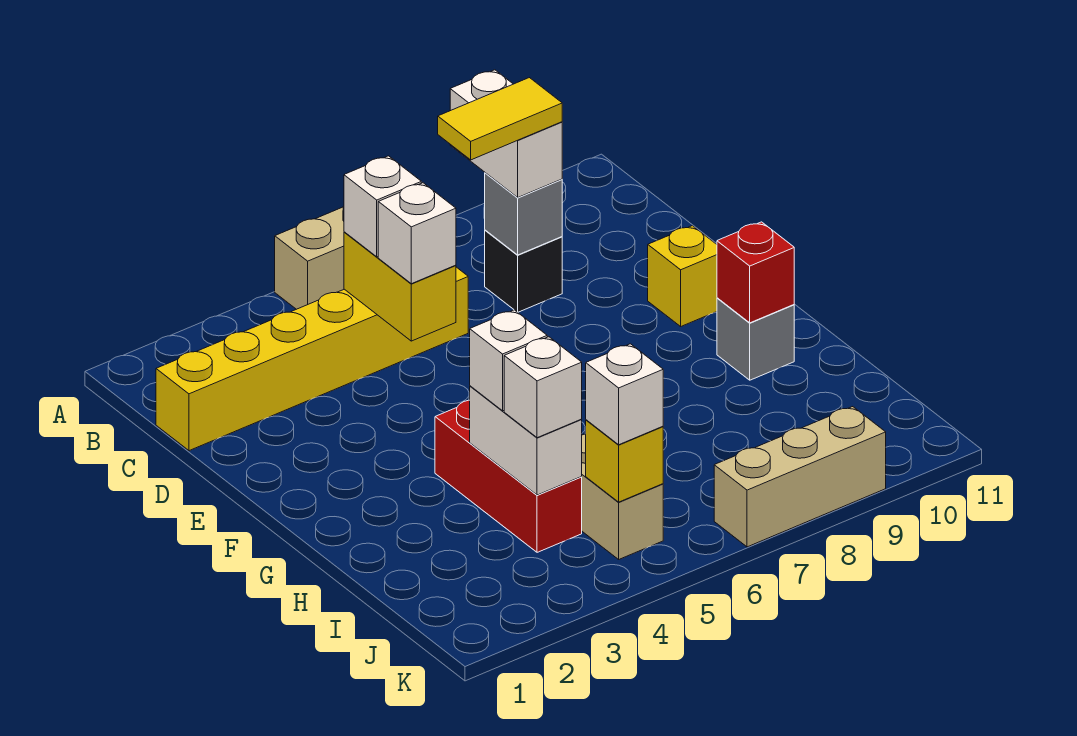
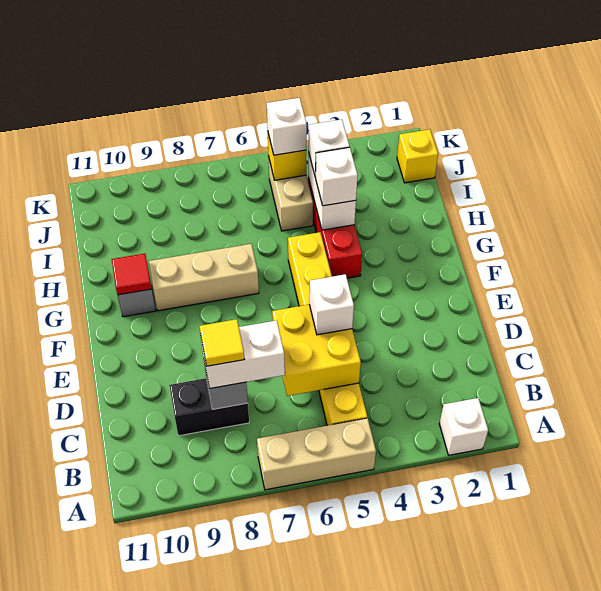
white brick B8:C8 level 3 -> white brick C7:C8 level 3
yellow brick C1:C6 level 1 -> yellow brick B5:G5 level 1
yellow brick C5:D5 level 2 -> yellow brick C5:D6 level 2
white brick C5 level 3 -> white brick A2 level 1
yellow tile C7:C8 level 4 -> yellow tile C8 level 4
black brick C8 level 1 -> black brick C8:C9 level 1
yellow brick E10 level 1 -> yellow brick J1 level 1
red brick G10 level 2 -> red tile G10 level 2
tan brick K7:K9 level 1 -> tan brick G7:G9 level 1

